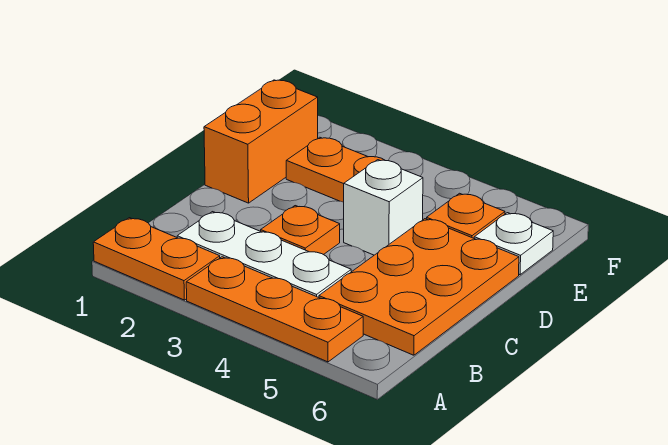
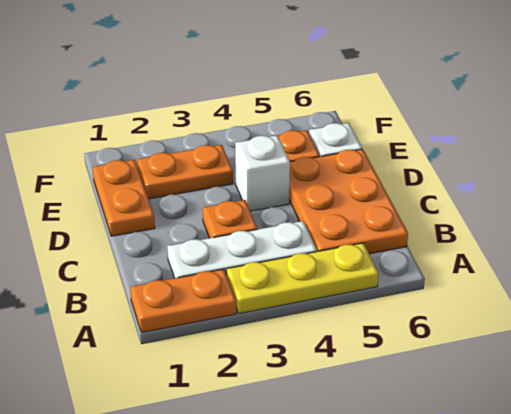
orange plate A3:A5 level 1 -> yellow plate A3:A5 level 1
orange brick D1:E1 level 1 -> orange plate D1:E1 level 1

